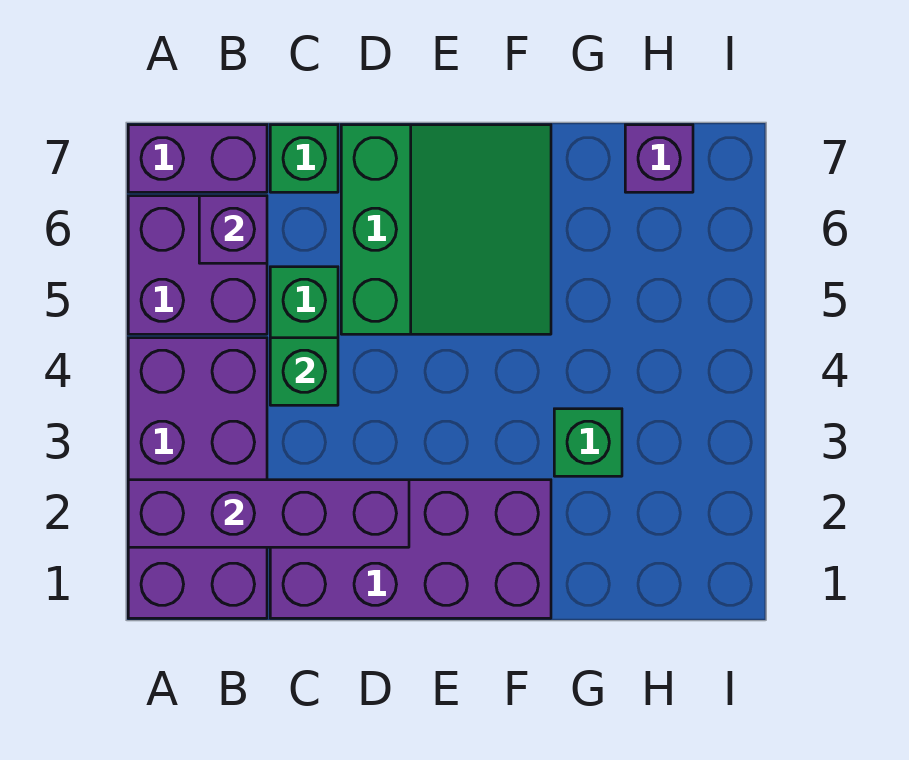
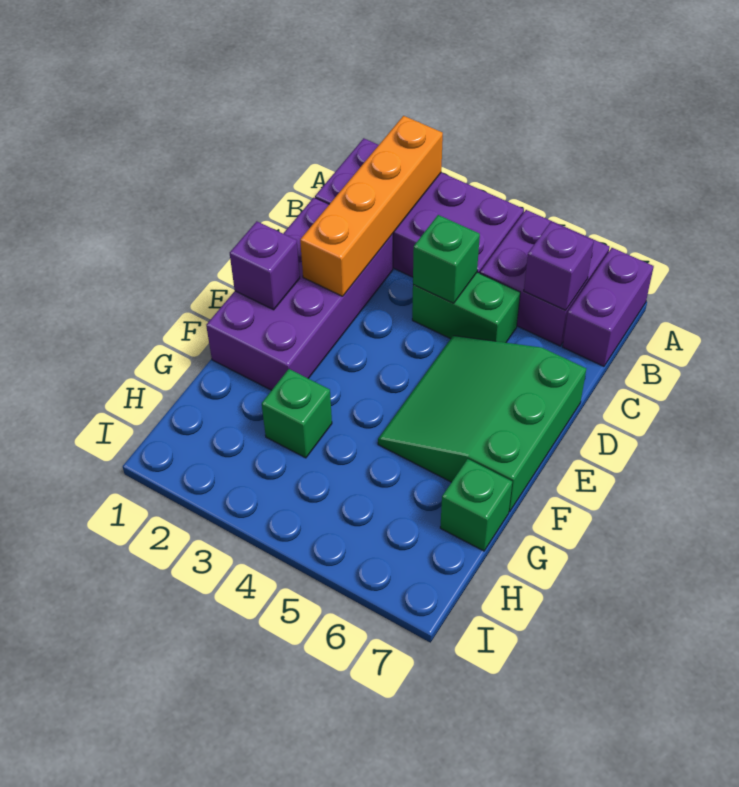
purple brick A2:D2 level 2 -> orange brick A2:D2 level 2
green brick C7 level 1 -> green brick G7 level 1
green slope D5:F7 level 1 top D -> green slope D5:F7 level 1 top 7
purple brick H7 level 1 -> purple brick E1 level 2

